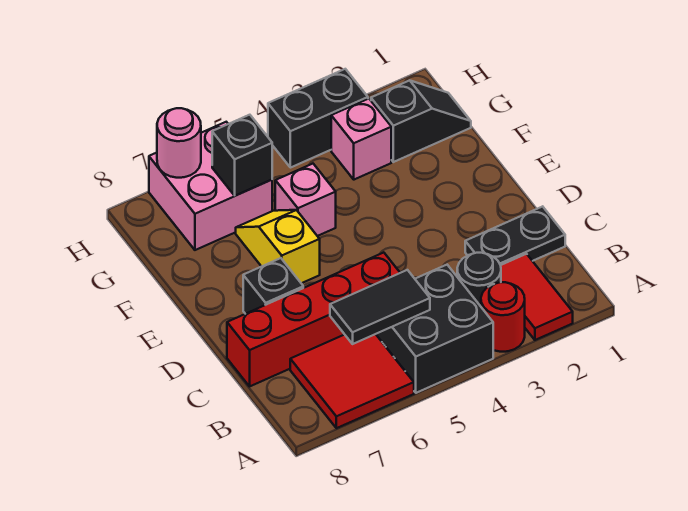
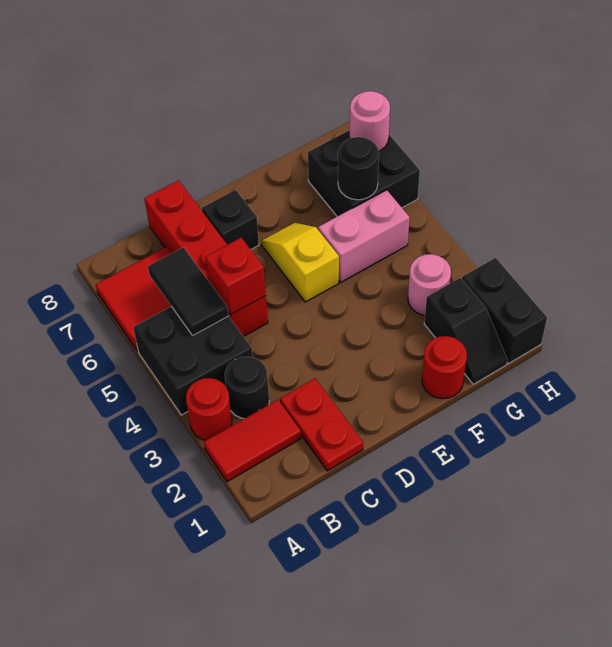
black plate C1:C2 level 1 -> red plate C1:C2 level 1
none -> red brick C5 level 2
yellow slope E6:F6 level 1 top E -> yellow slope E5:E6 level 1 top 5
none -> red round brick F1 level 1
pink brick F5 level 1 -> pink brick F5:G5 level 1
pink brick G3 level 1 -> pink round brick G3 level 1
pink brick G6:H7 level 1 -> black brick G6:H7 level 1
black brick G6 level 2 -> black round brick G6 level 2
black brick H3:H4 level 1 -> black brick H1:H2 level 1

